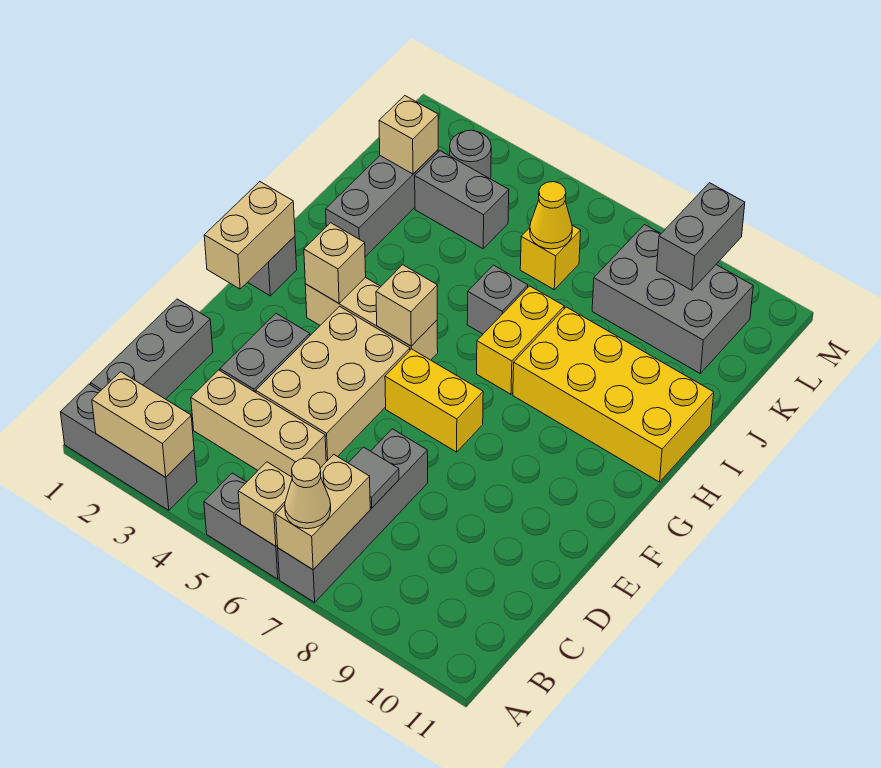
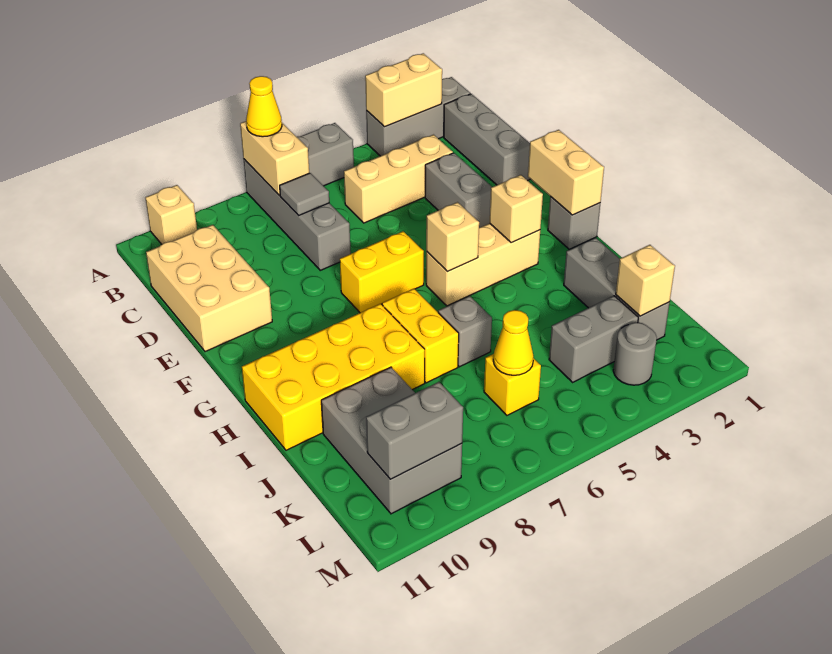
tan brick A6 level 2 -> tan brick A10 level 1
tan cone A7 level 3 -> yellow cone A7 level 3
tan brick D4:F5 level 1 -> tan brick C10:E11 level 1
grey brick K8:L10 level 1 -> grey brick J9:L10 level 1
grey brick L9:M9 level 2 -> grey brick L9:L10 level 2

